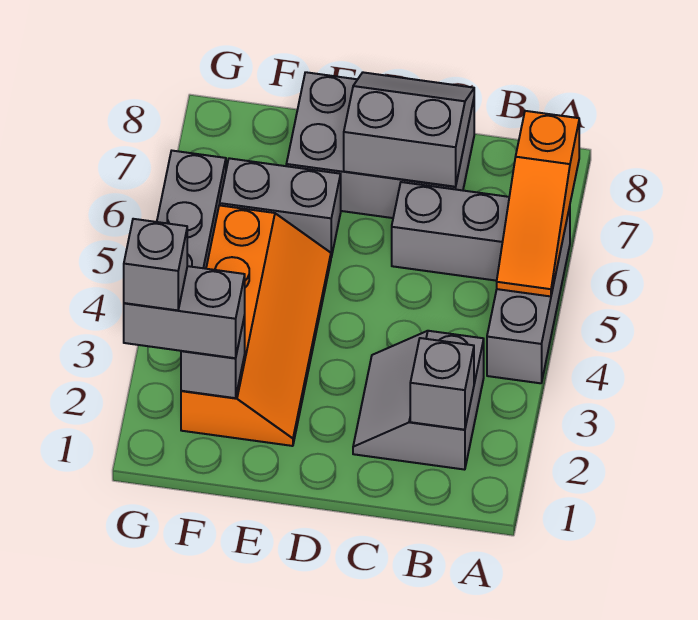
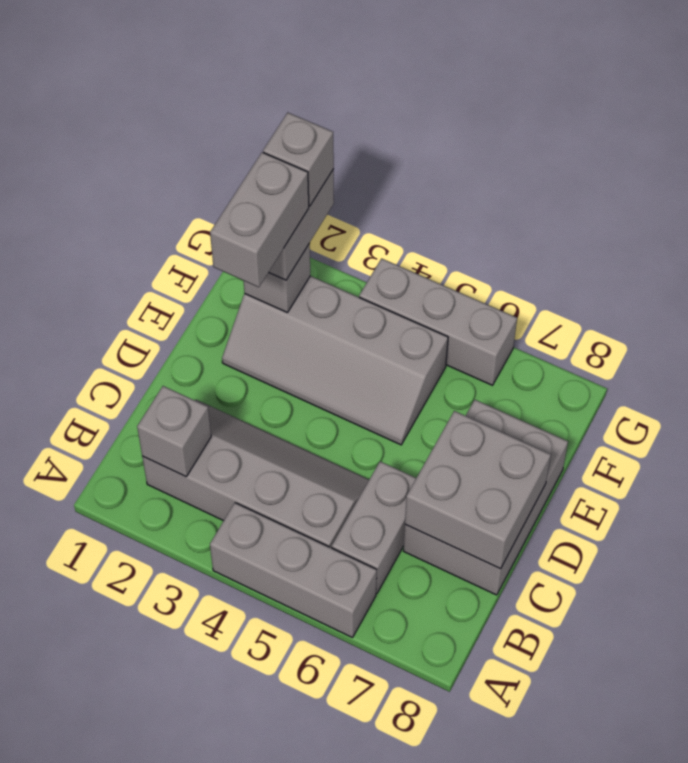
orange slope A5:A7 level 2 top 7 -> none
grey slope B2:C3 level 1 top B -> grey slope B2:C5 level 1 top B
grey slope C7:D8 level 2 top 7 -> grey brick C7:D8 level 2
orange slope E2:F5 level 1 top F -> grey slope E2:F5 level 1 top F
grey brick E6:F6 level 1 -> grey brick E2:F2 level 4

